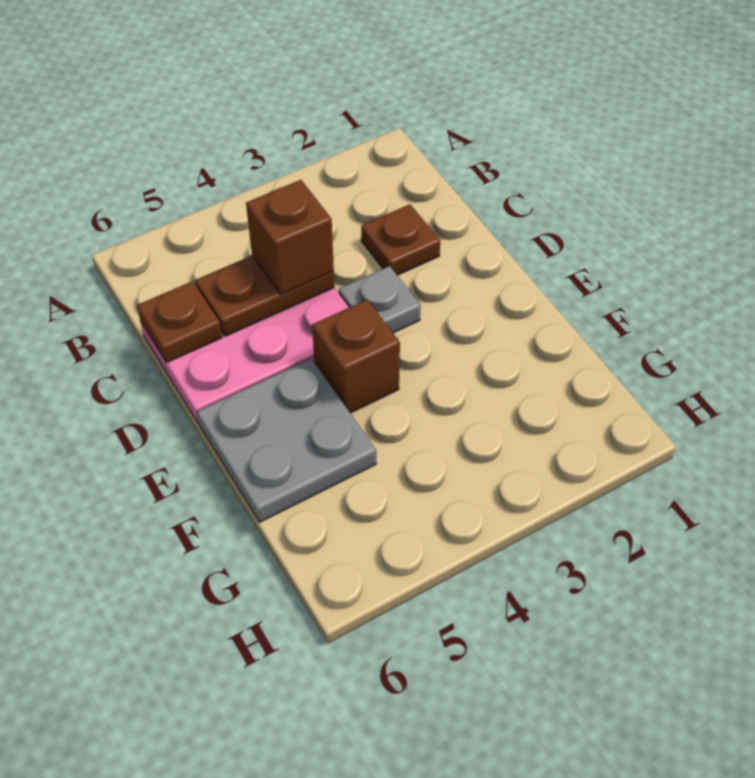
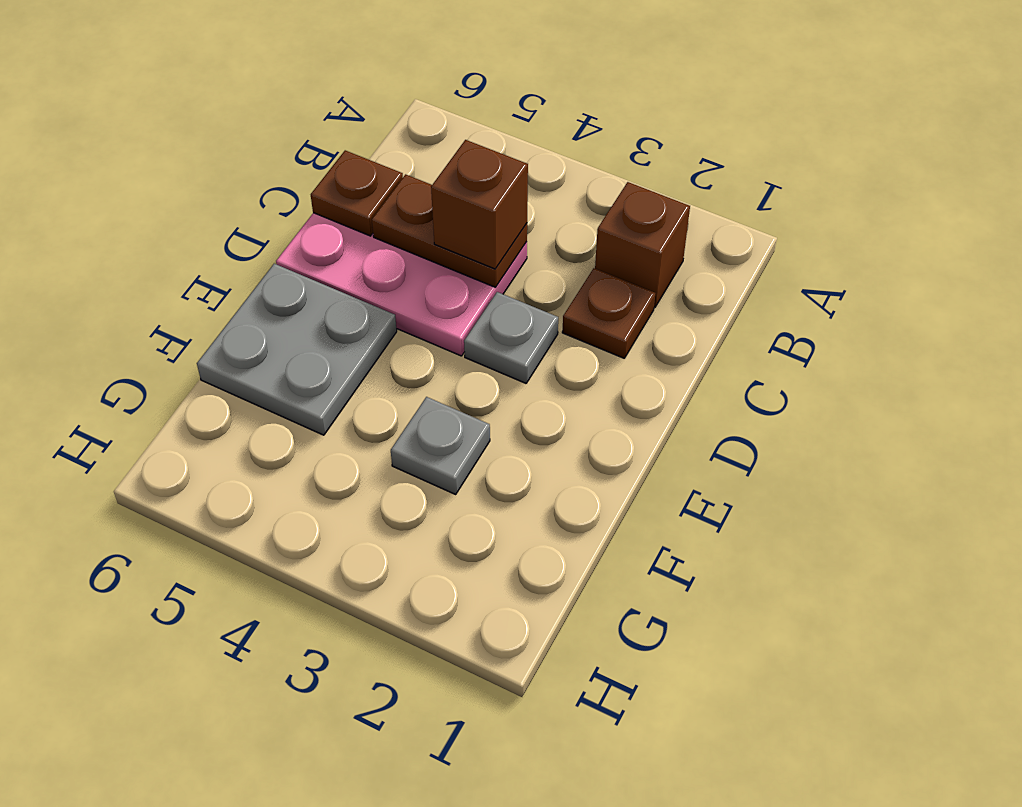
brown brick E4 level 1 -> brown brick B2 level 1
none -> grey plate F3 level 1

